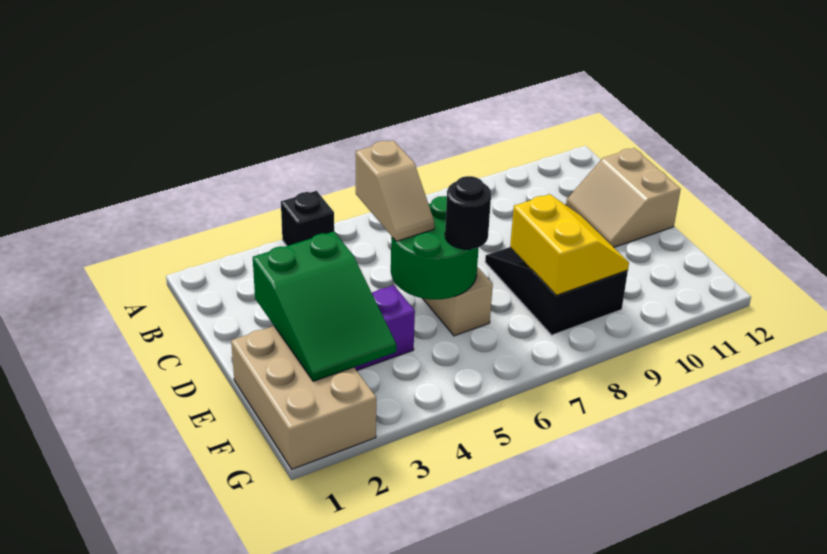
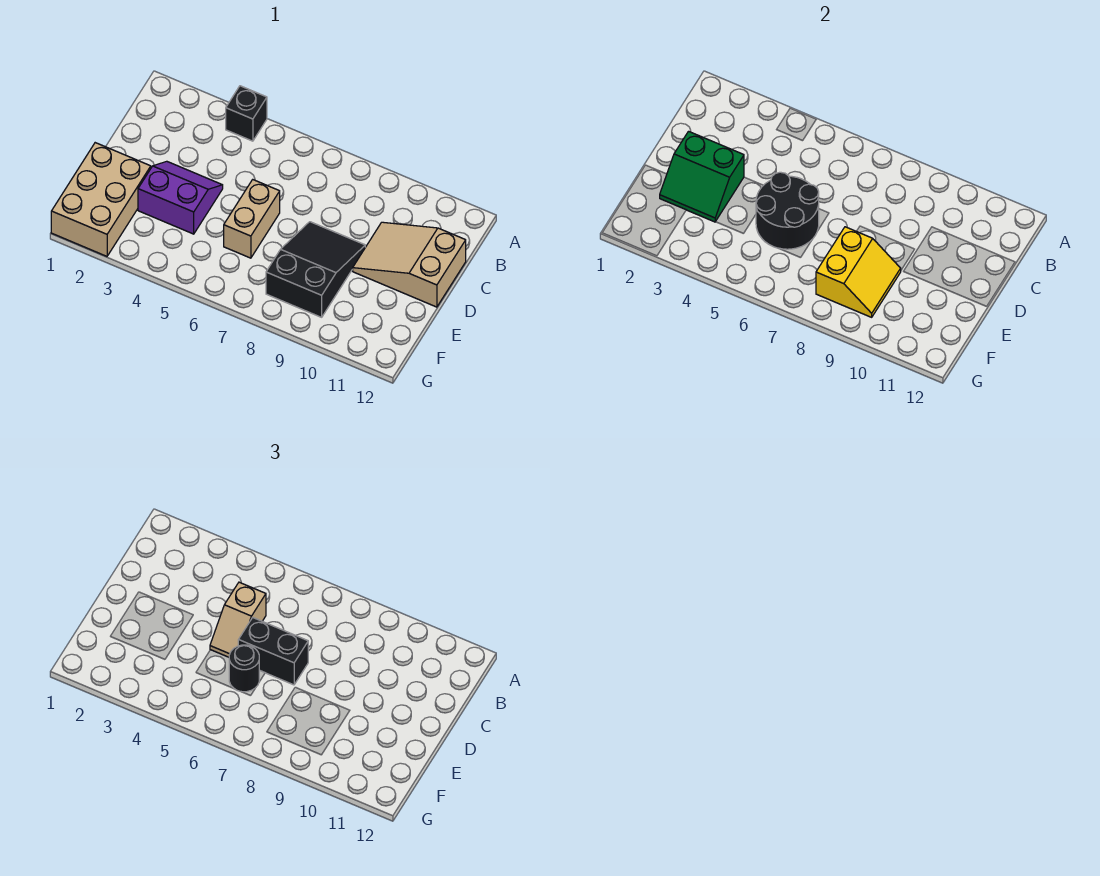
tan slope C11:D12 level 1 top 12 -> tan slope C10:D12 level 1 top 12
green slope D2:F3 level 2 top D -> green slope D2:E3 level 2 top D
green round brick D5:E6 level 2 -> black round brick D5:E6 level 2
none -> black brick D6:D7 level 3

